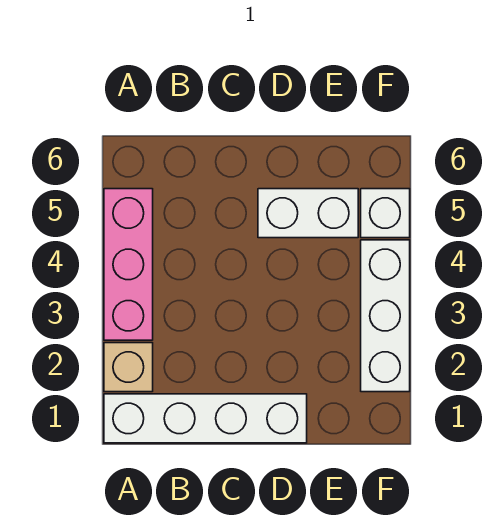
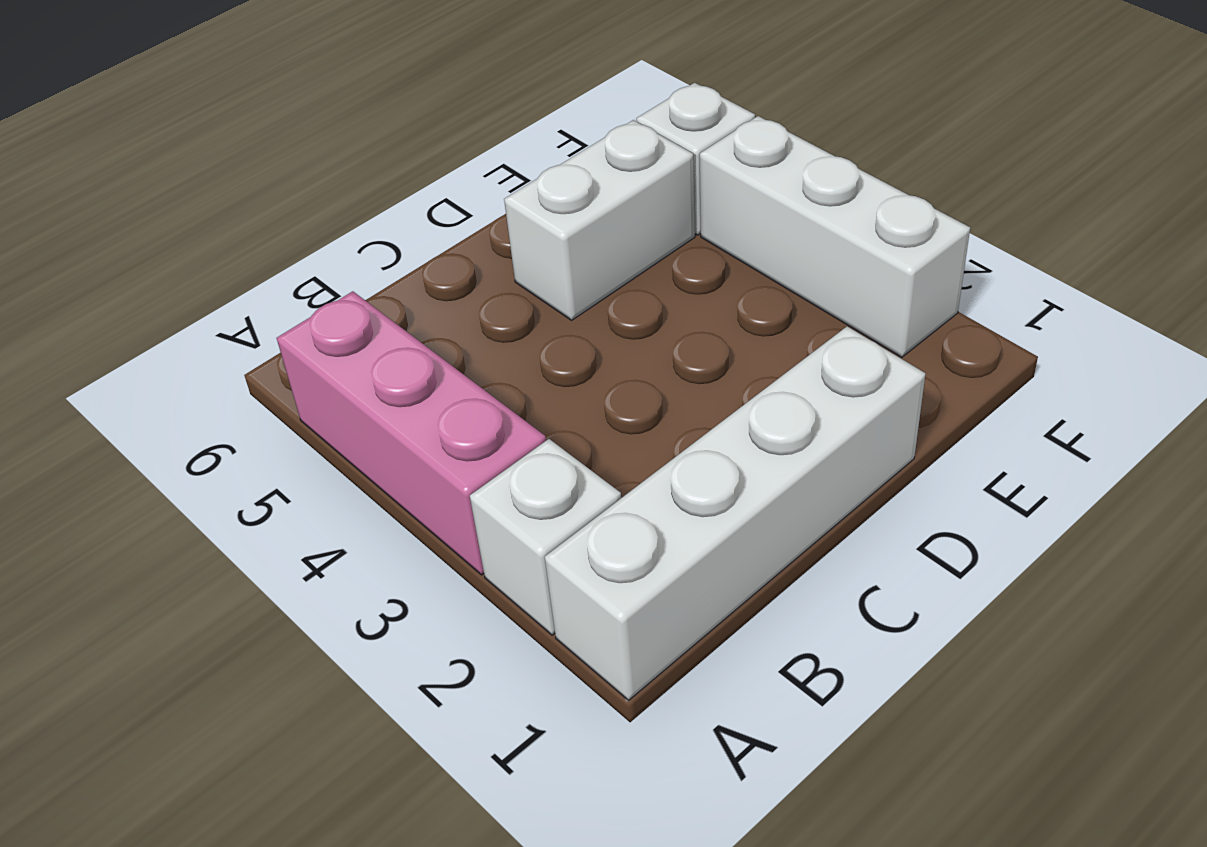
tan brick A2 level 1 -> white brick A2 level 1

